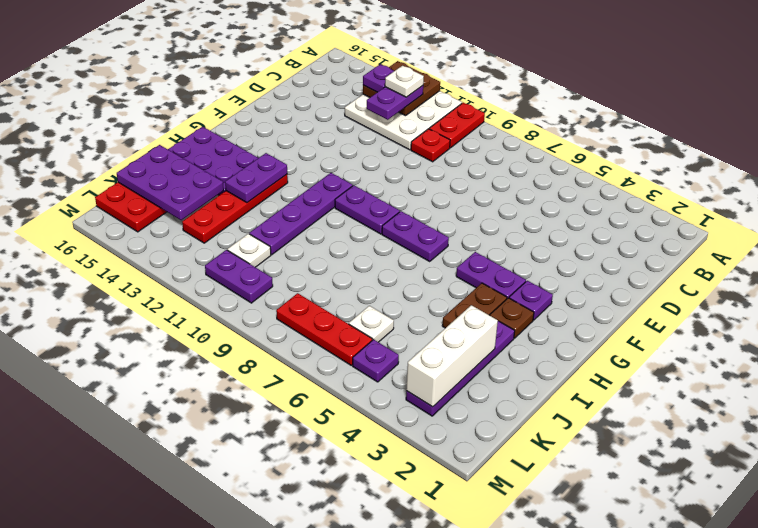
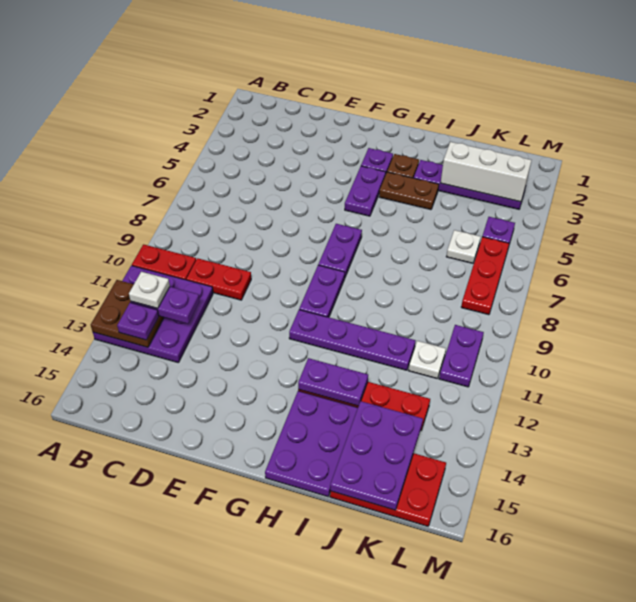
white plate A11:C13 level 1 -> purple plate A11:C13 level 1
red plate C10 level 1 -> red plate C10:D10 level 1

